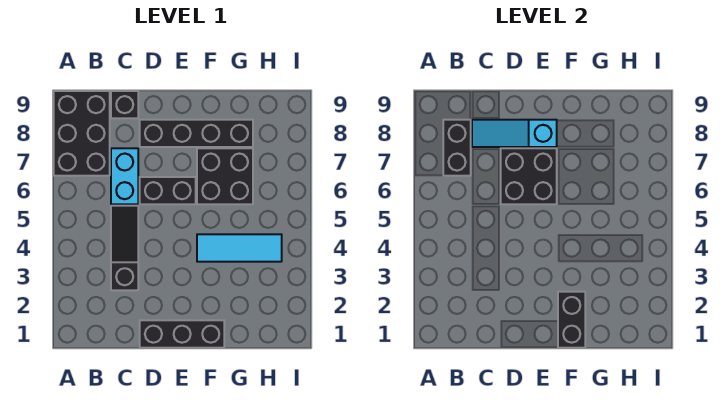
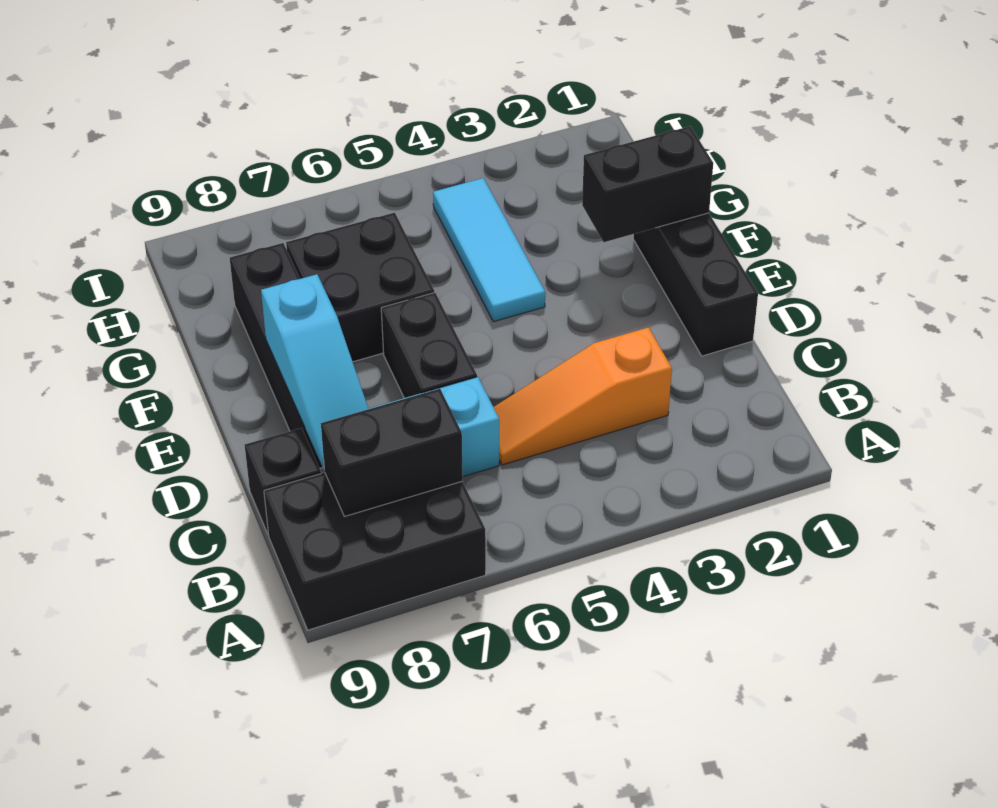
black slope C3:C5 level 1 top 3 -> orange slope C3:C5 level 1 top 3
black brick D6:E7 level 2 -> none

